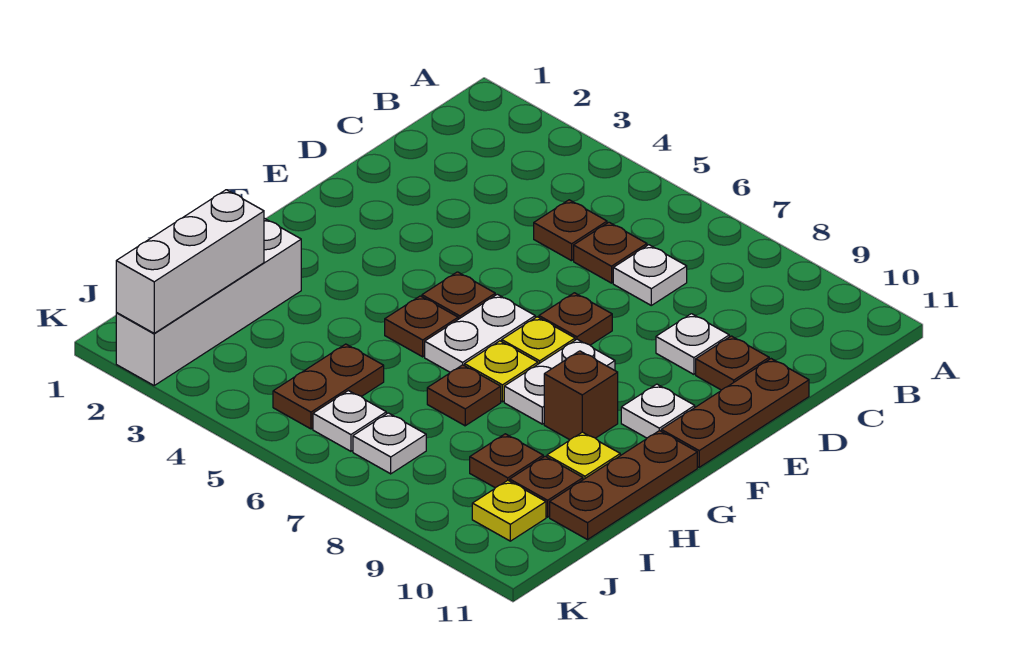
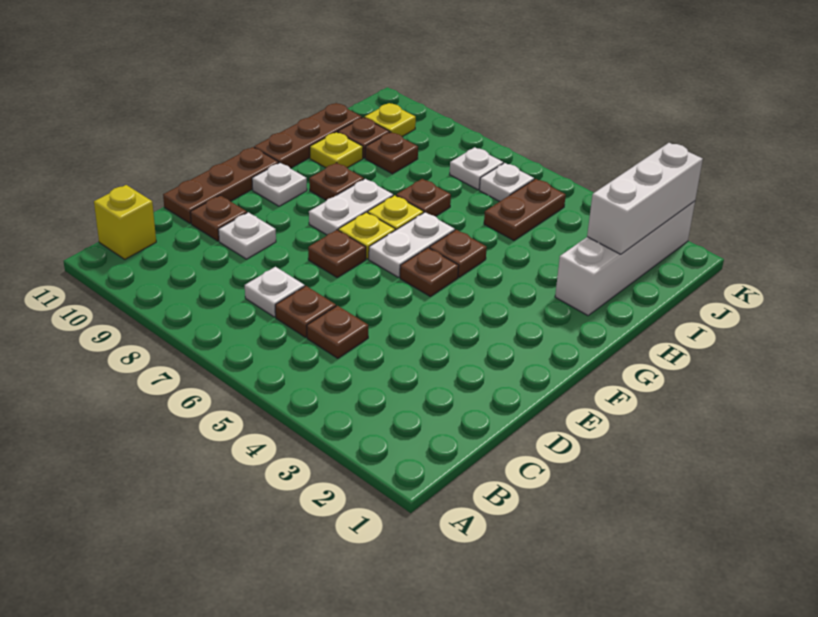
none -> yellow brick B11 level 1
brown brick G9 level 1 -> brown plate G9 level 1

